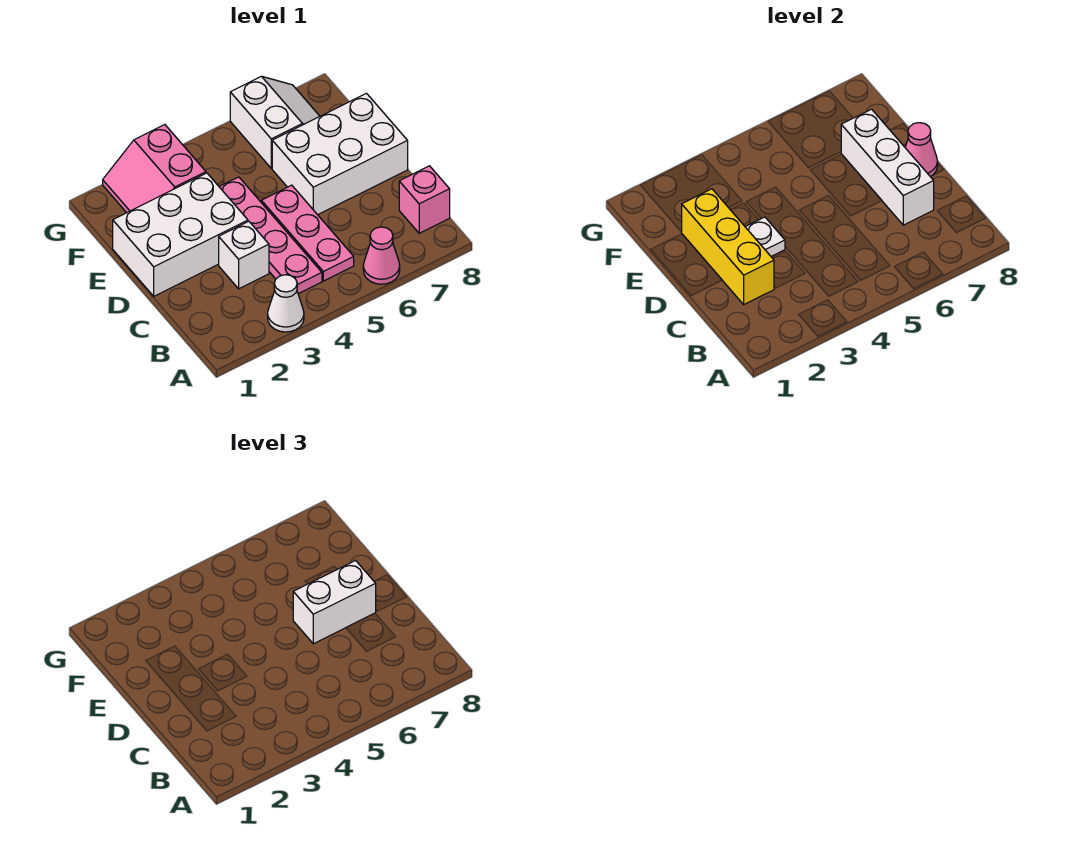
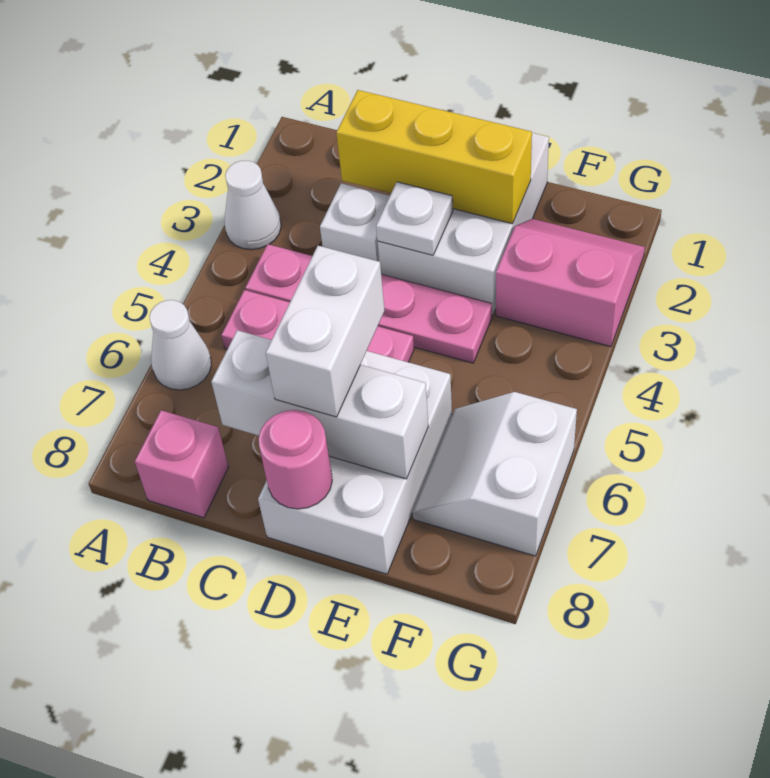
pink cone A6 level 1 -> white cone A6 level 1
pink cone D8 level 2 -> pink round brick D8 level 2
white slope F6:G7 level 1 top 6 -> white slope F6:G7 level 1 top G

